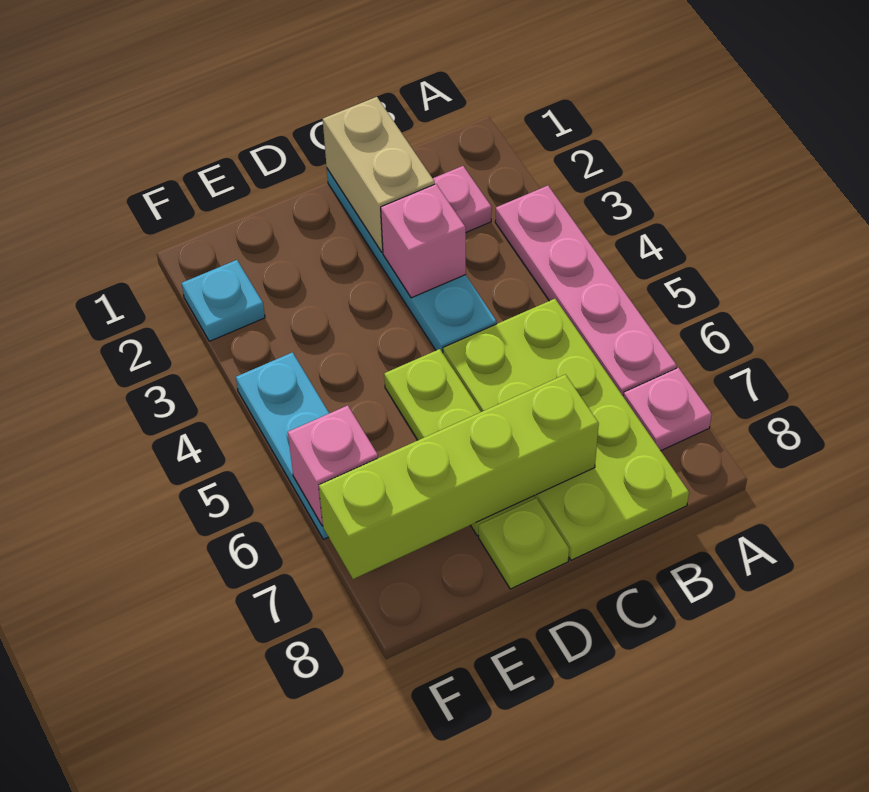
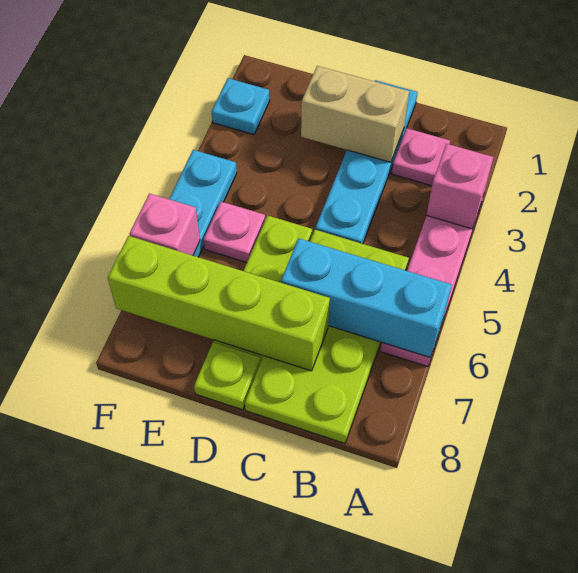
none -> cyan brick A6:C6 level 2
pink plate A7 level 1 -> pink plate E5 level 1
tan brick C1:C2 level 2 -> tan brick C2:D2 level 2
pink brick C3 level 2 -> pink brick A3 level 2

